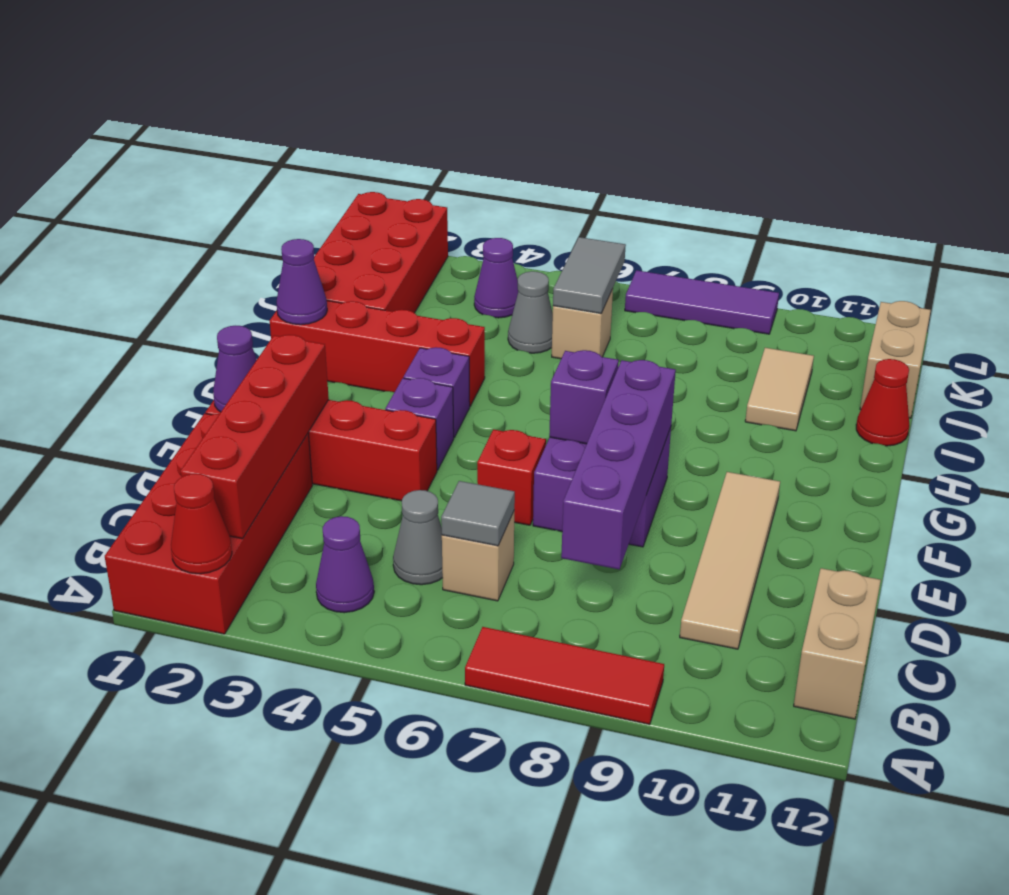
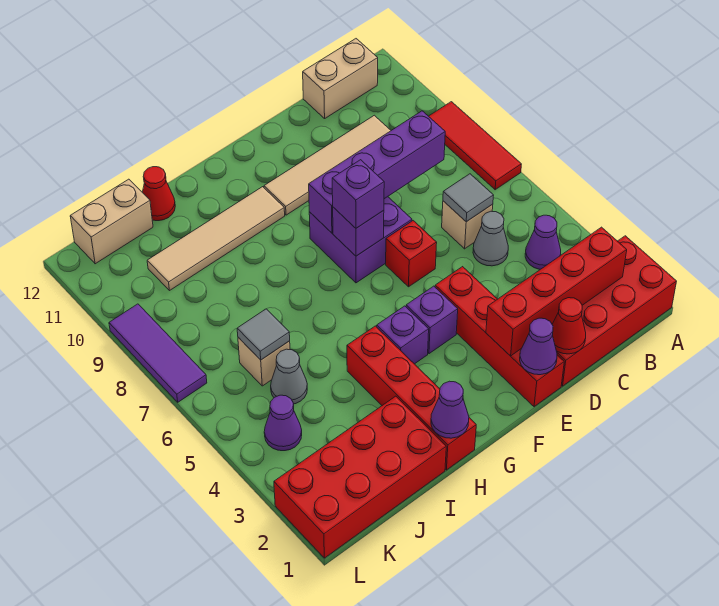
red cone A2 level 2 -> red cone D1 level 2
none -> purple brick F7 level 3
tan tile I10:J10 level 1 -> tan tile G10:J10 level 1
grey tile J6:K6 level 2 -> grey tile J6 level 2

